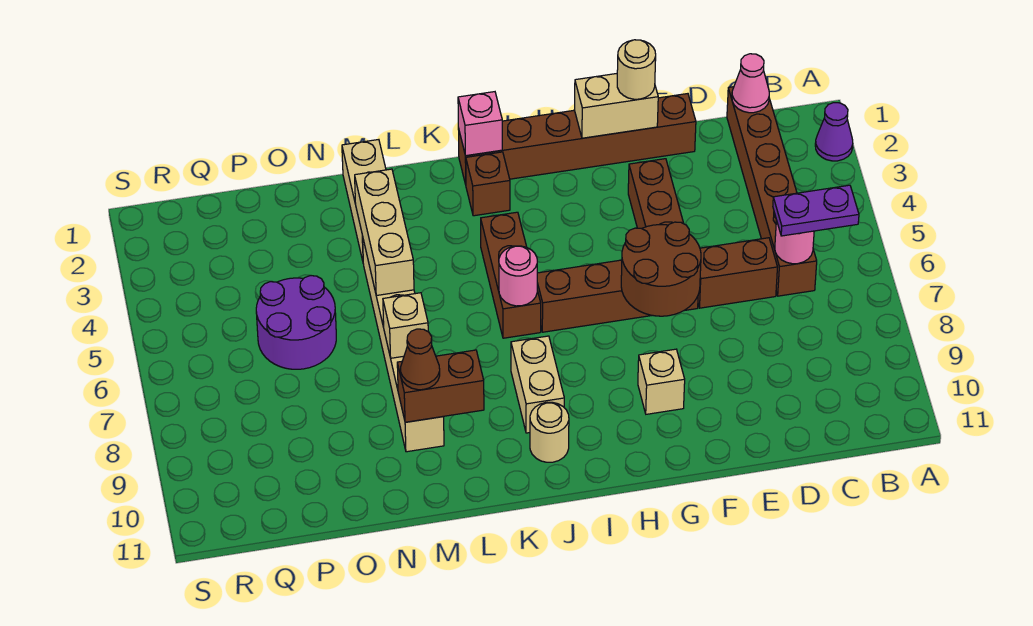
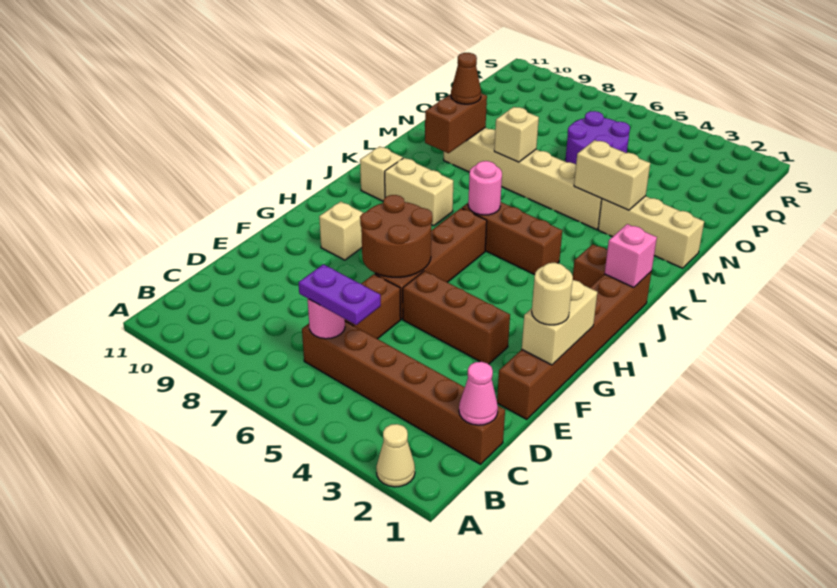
purple cone A2 level 1 -> tan cone A2 level 1
purple plate B6:C6 level 3 -> purple plate C5:C6 level 3
tan round brick J10 level 1 -> tan brick J10 level 1
tan brick M3:M5 level 2 -> tan brick M3:M4 level 2

